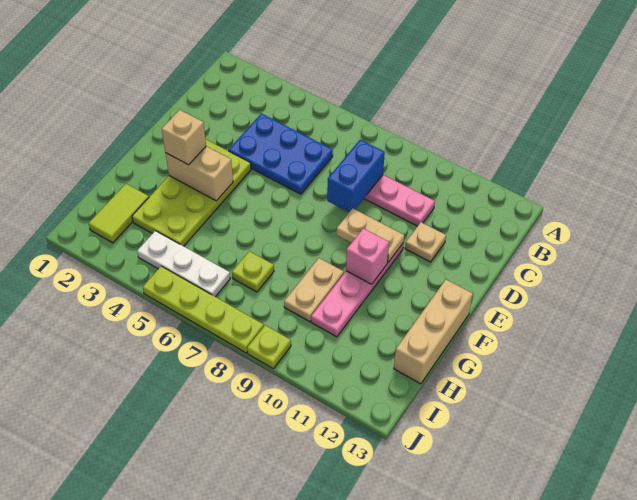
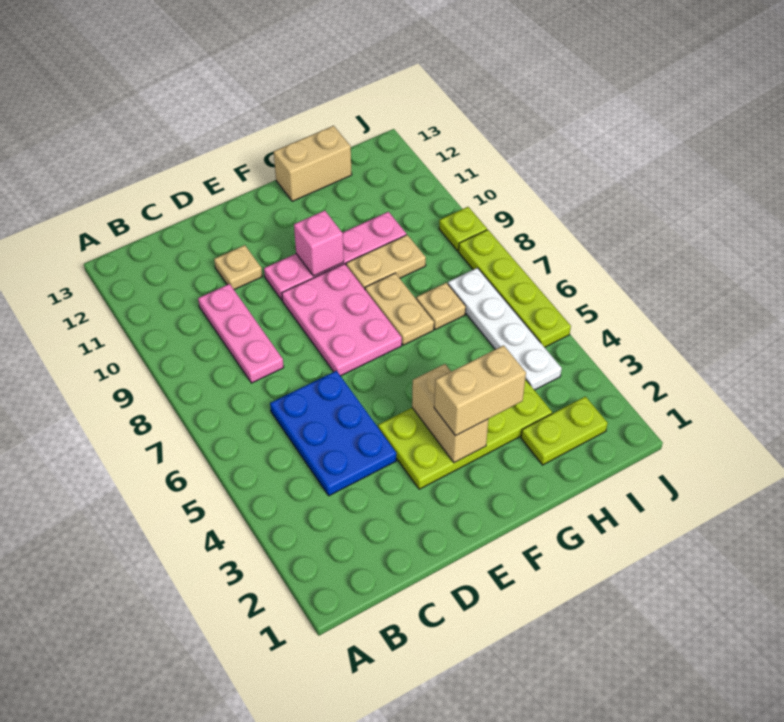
blue brick C8:D8 level 2 -> none
none -> pink plate E7:F9 level 1
tan plate E9:E10 level 2 -> tan plate G7:G8 level 1
tan brick F3 level 3 -> tan brick F3:G3 level 3
tan brick F13:H13 level 1 -> tan brick G13:H13 level 1
lime tile H2:I2 level 1 -> lime plate H2:I2 level 1
lime plate H7 level 1 -> tan plate H7 level 1
white plate I4:I6 level 1 -> white plate I4:I7 level 1

